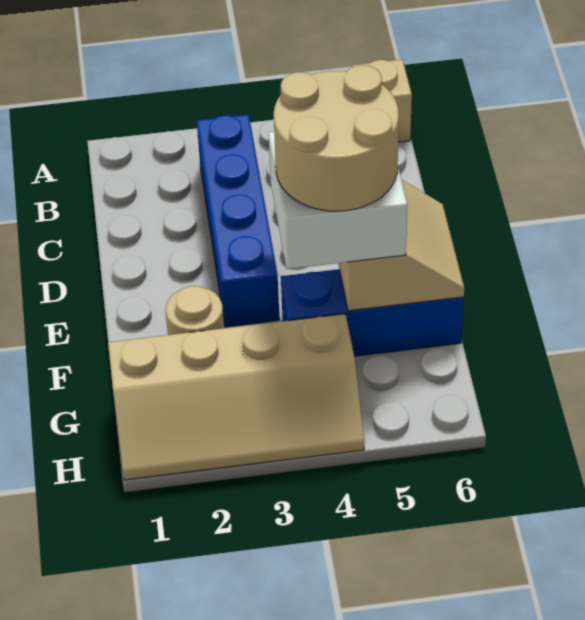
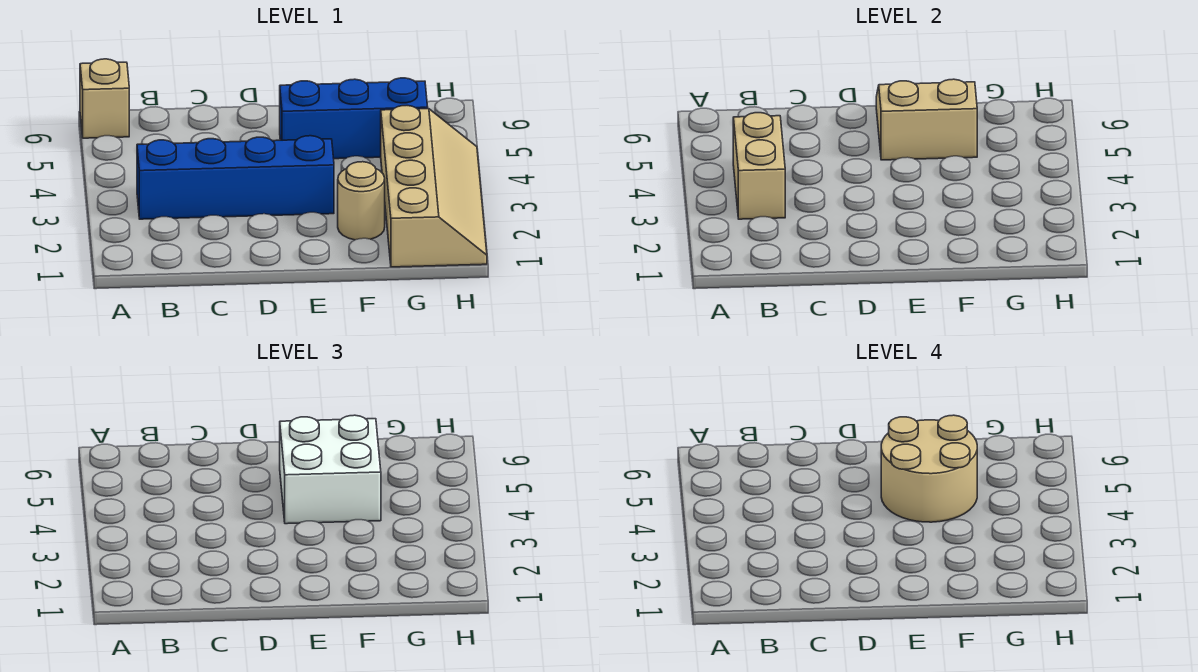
none -> tan brick B3:B4 level 2
blue brick F4:F6 level 1 -> blue brick E5:G5 level 1

